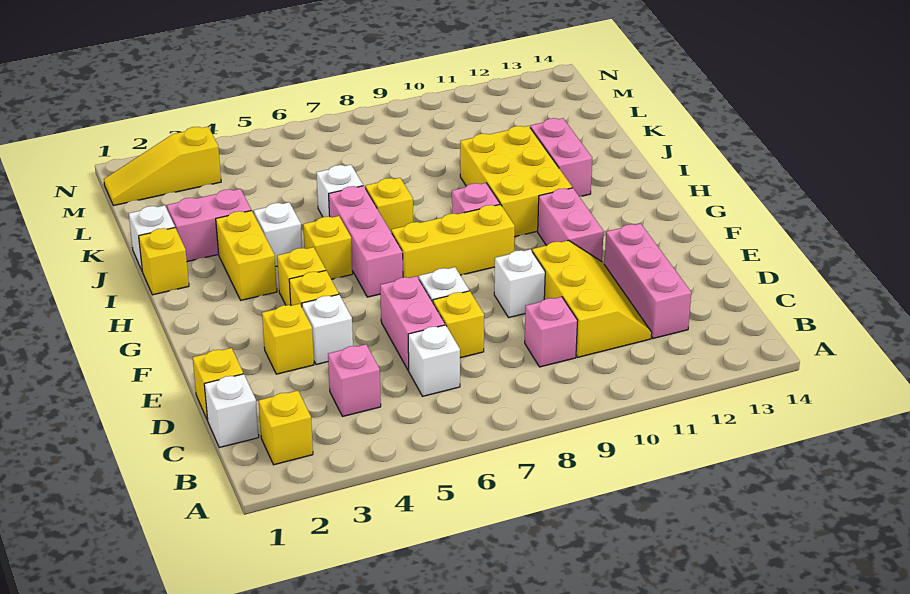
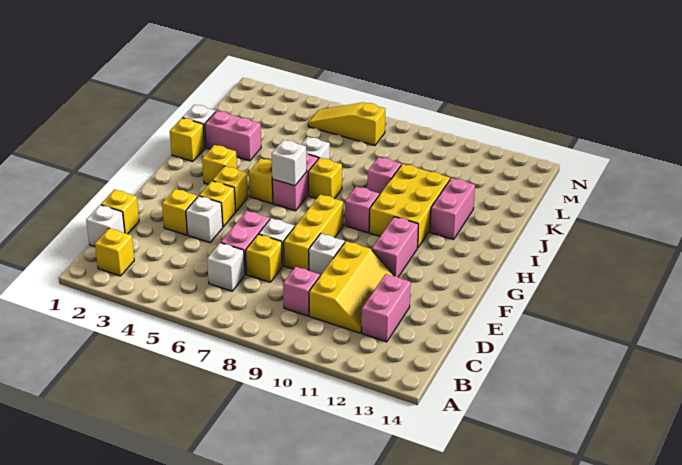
pink brick C4 level 1 -> pink brick J9 level 1
pink brick C12:E12 level 1 -> pink brick C12:D12 level 1
pink brick G6:I6 level 1 -> pink brick H6:I6 level 1
yellow brick G7:G9 level 1 -> yellow brick E8:G8 level 1
yellow brick H3:I3 level 1 -> yellow brick H3 level 1
white brick I4 level 1 -> white brick H6 level 2
yellow slope M1:M3 level 1 top 3 -> yellow slope M5:M7 level 1 top 7

